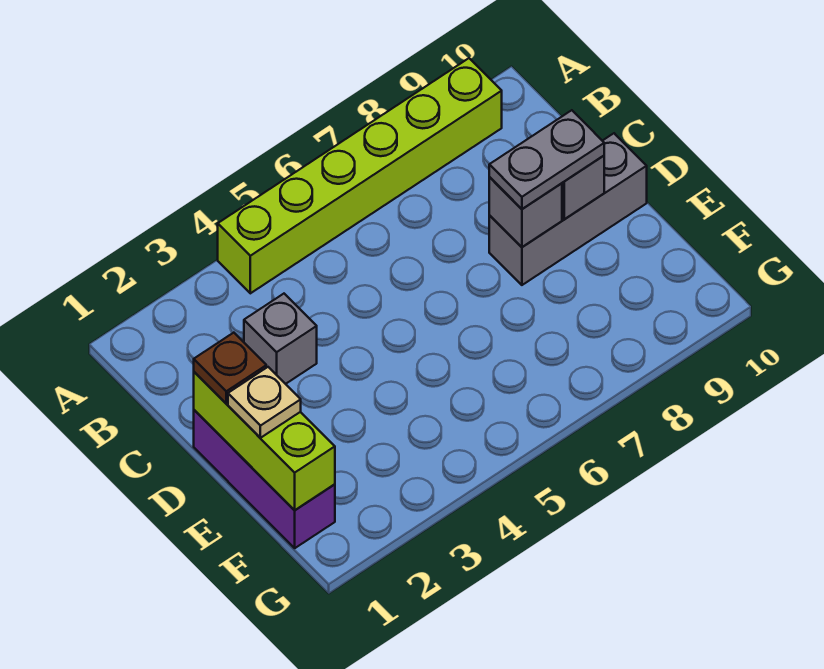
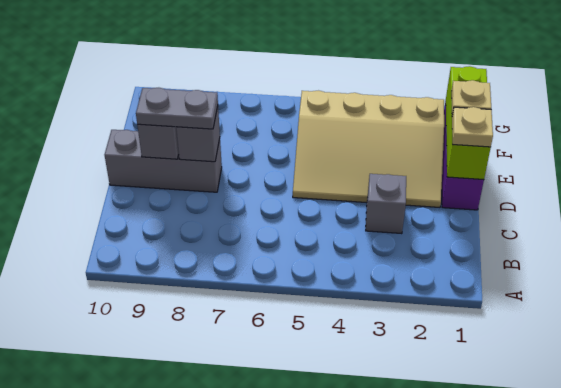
lime brick A4:A9 level 1 -> none
brown plate D1 level 3 -> tan plate D1 level 3
none -> tan slope D2:F5 level 1 top F

